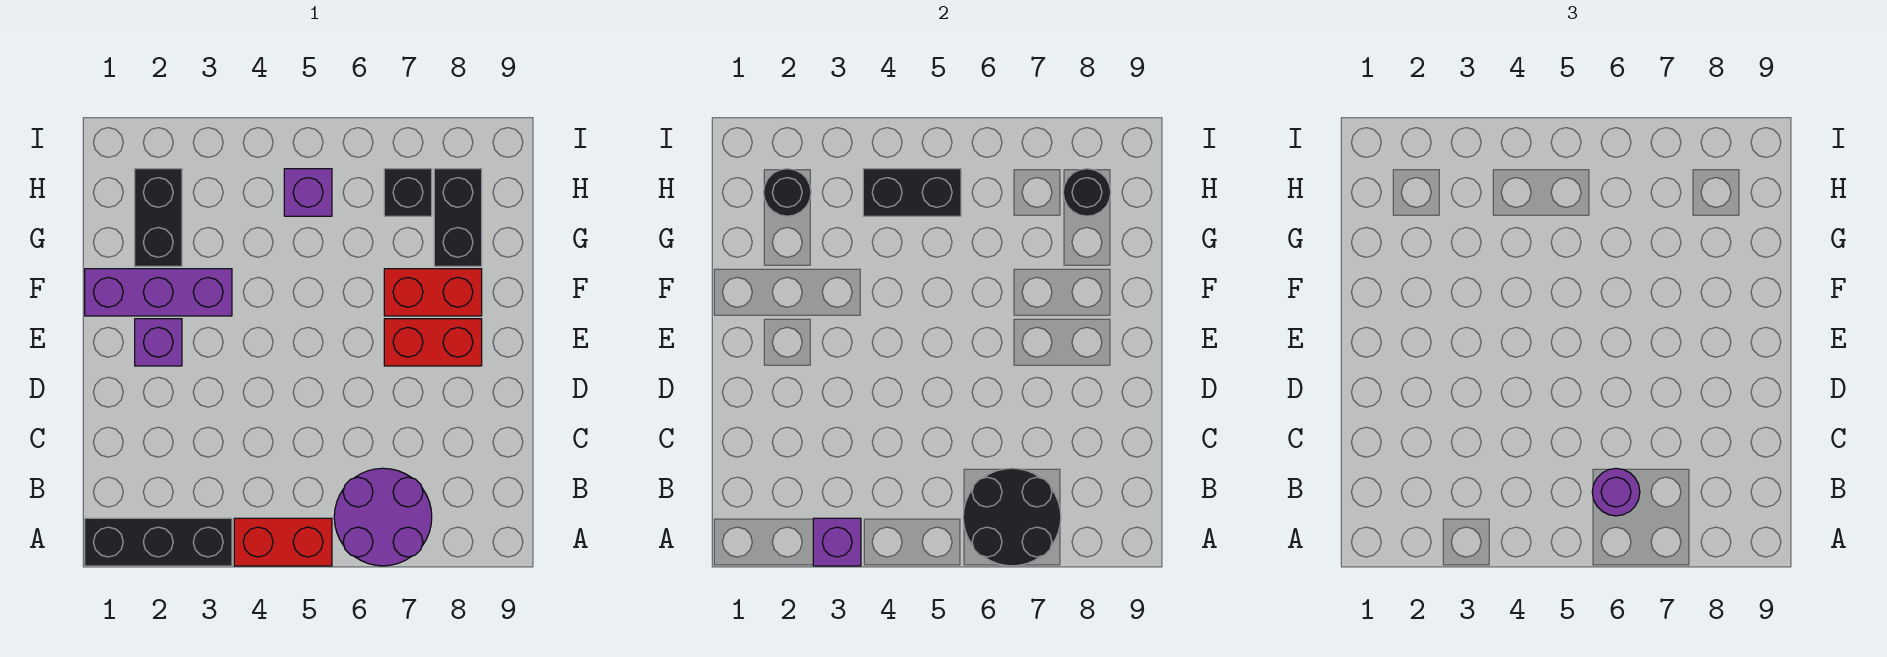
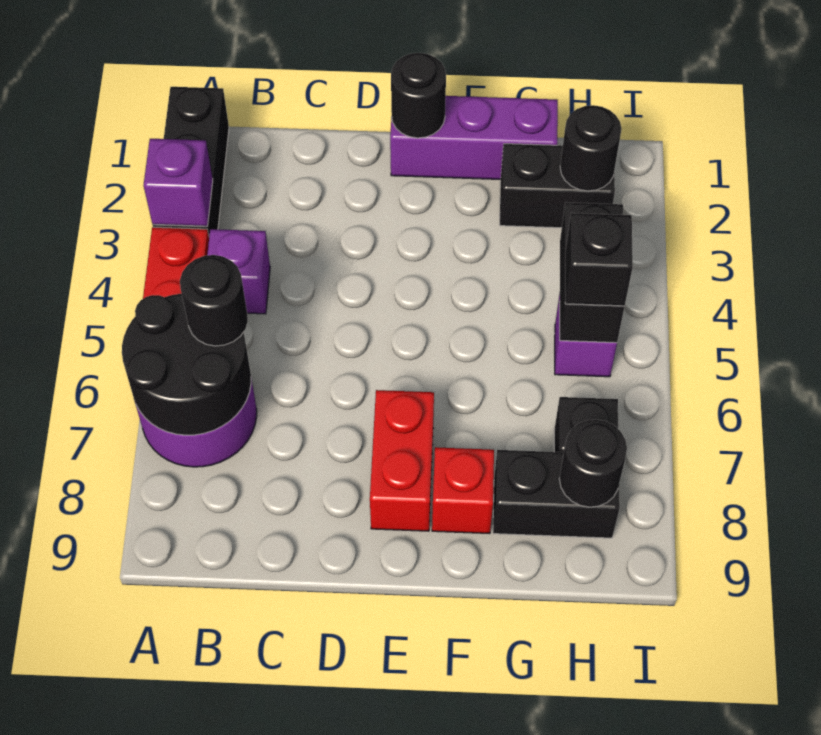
purple round brick B6 level 3 -> black round brick B6 level 3
none -> black round brick E1 level 2
purple brick E2 level 1 -> purple brick B4 level 1
purple brick F1:F3 level 1 -> purple brick E1:G1 level 1
red brick F7:F8 level 1 -> red brick F8 level 1
none -> black brick H5 level 3

